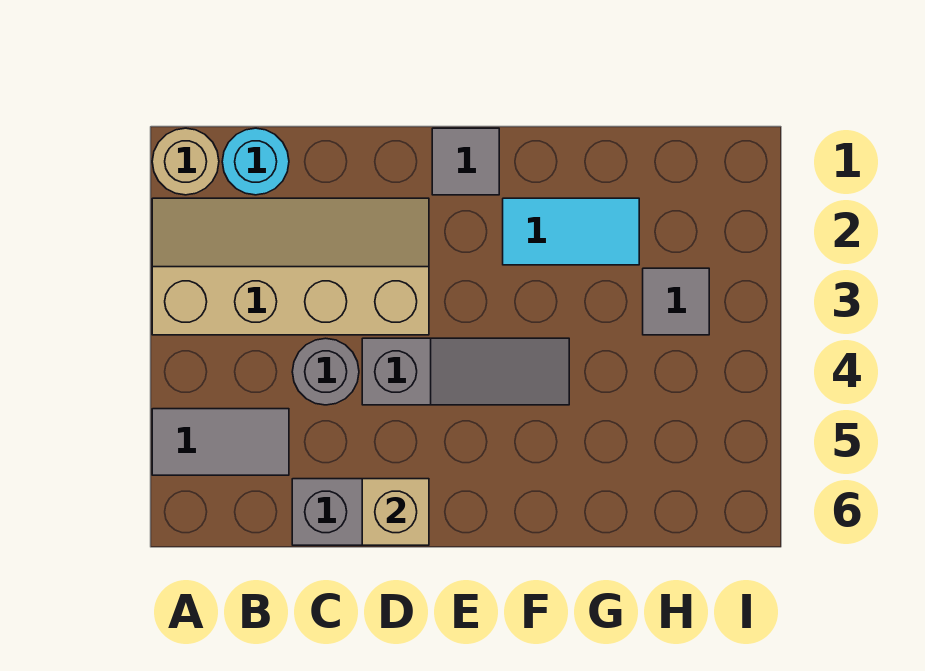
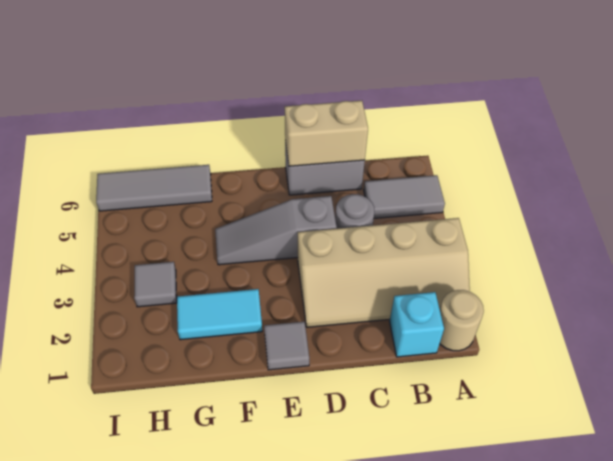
cyan round brick B1 level 1 -> cyan brick B1 level 1
tan brick D6 level 2 -> tan brick C6:D6 level 2
none -> grey tile G6:I6 level 1

